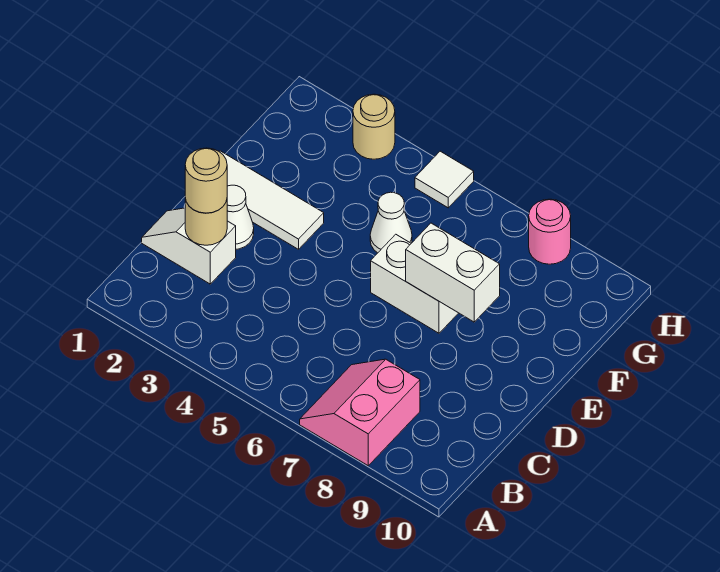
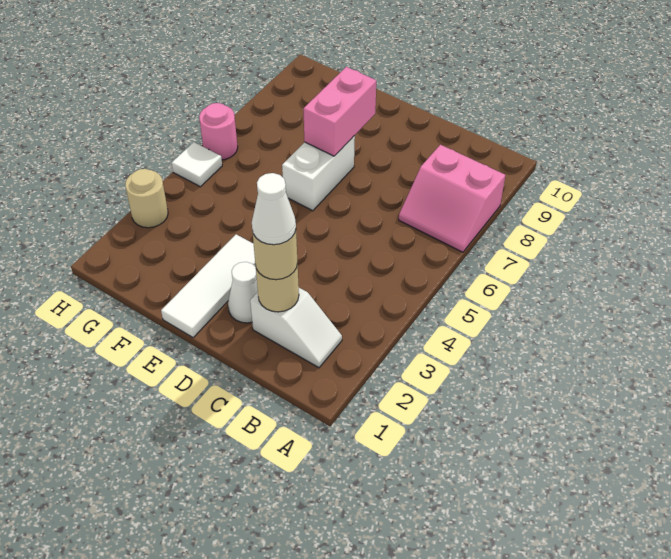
white slope C1:C2 level 1 top 2 -> white slope B2:C2 level 1 top C
white brick E7:E8 level 2 -> pink brick E7:E8 level 2
white cone F5 level 1 -> white cone C2 level 4
pink round brick H8 level 1 -> pink round brick H6 level 1

